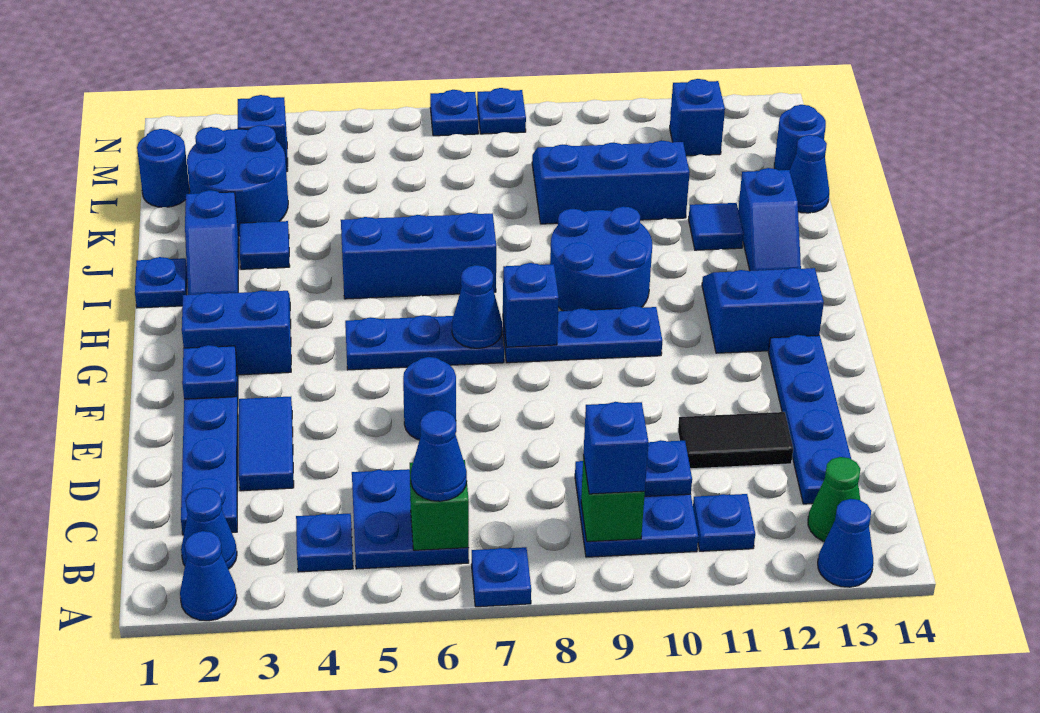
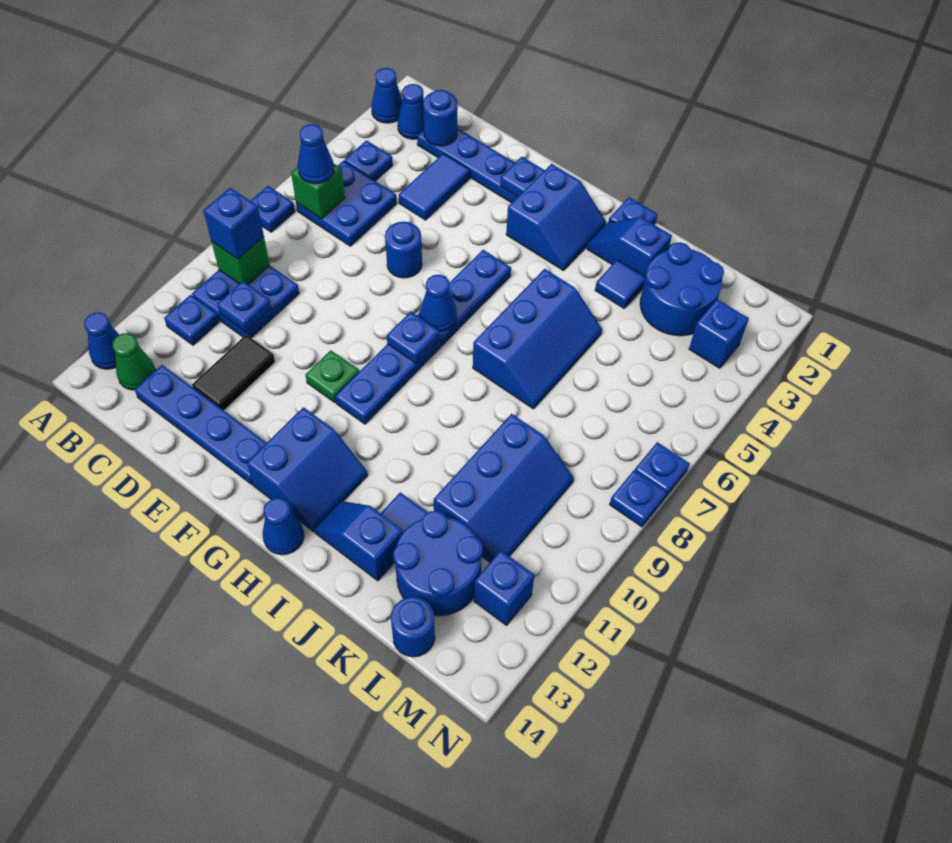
blue tile D3:E3 level 1 -> blue tile D3:D4 level 1
none -> green plate F10 level 1
blue brick G8 level 2 -> blue plate G8 level 2
blue round brick H9:I10 level 1 -> blue round brick K12:L13 level 1
blue cone K14 level 1 -> blue cone H14 level 1
blue round brick L1 level 1 -> blue round brick C2 level 2

